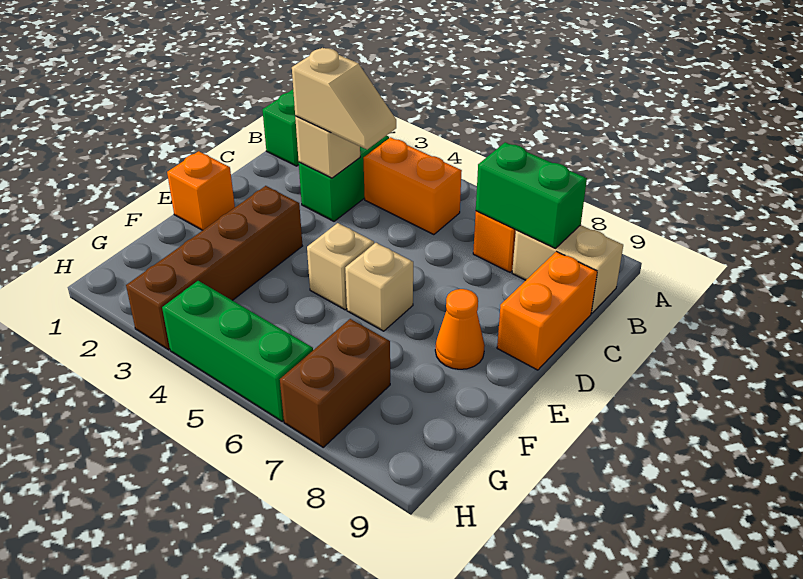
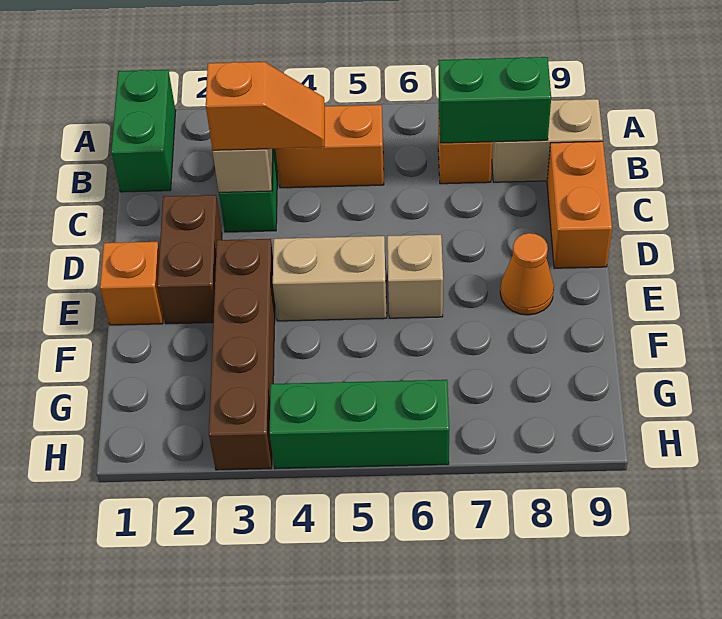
tan slope C3:C4 level 3 top 3 -> orange slope C3:C4 level 3 top 3
tan brick E5 level 1 -> tan brick E4:E5 level 1
brown brick G7:H7 level 1 -> brown brick D2:E2 level 1

